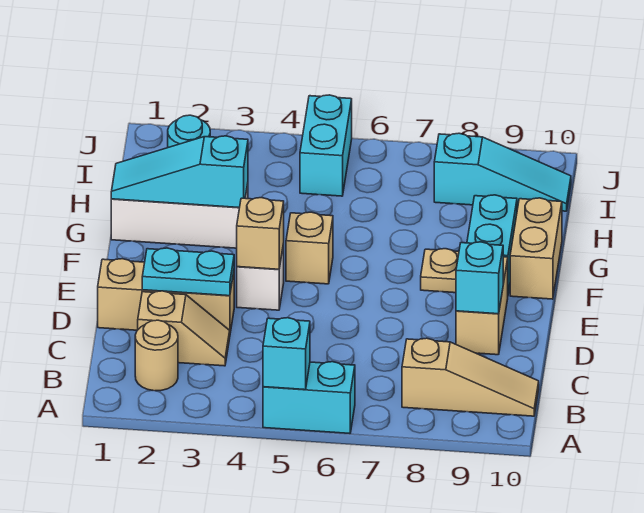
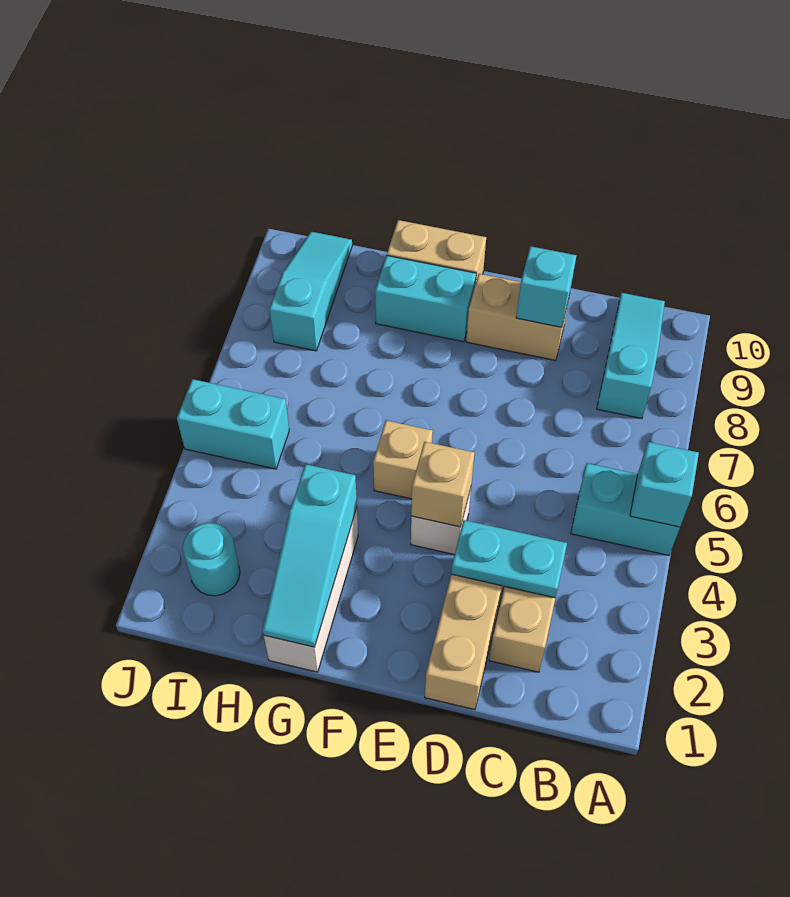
cyan brick A5:A6 level 1 -> cyan brick A5:B5 level 1
tan round brick B2 level 1 -> none
tan slope B8:B10 level 1 top 8 -> cyan slope B8:B10 level 1 top 8
cyan plate D2:D3 level 2 -> cyan plate C3:D3 level 2
tan plate F8 level 1 -> none

